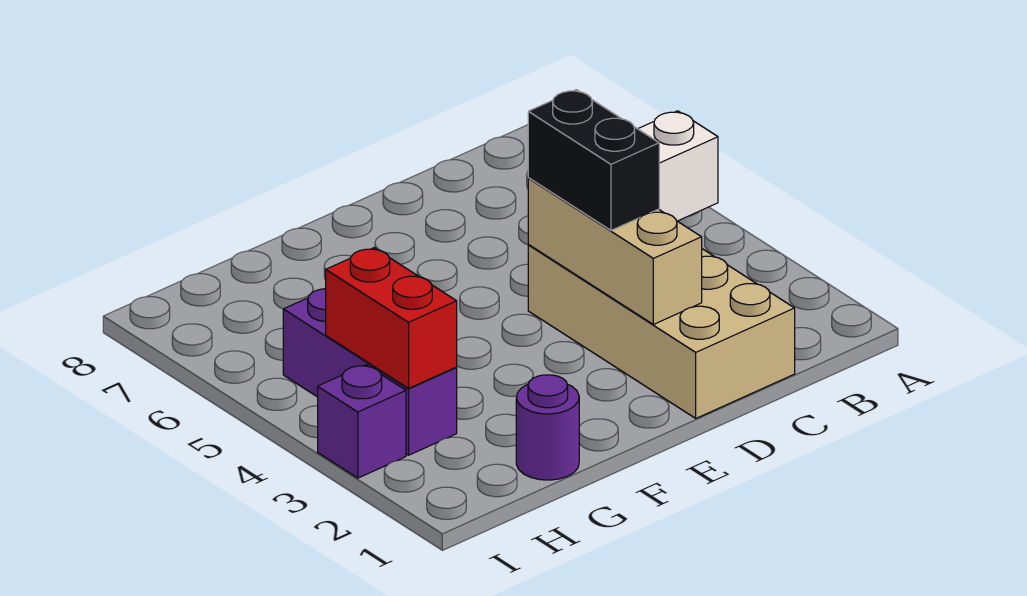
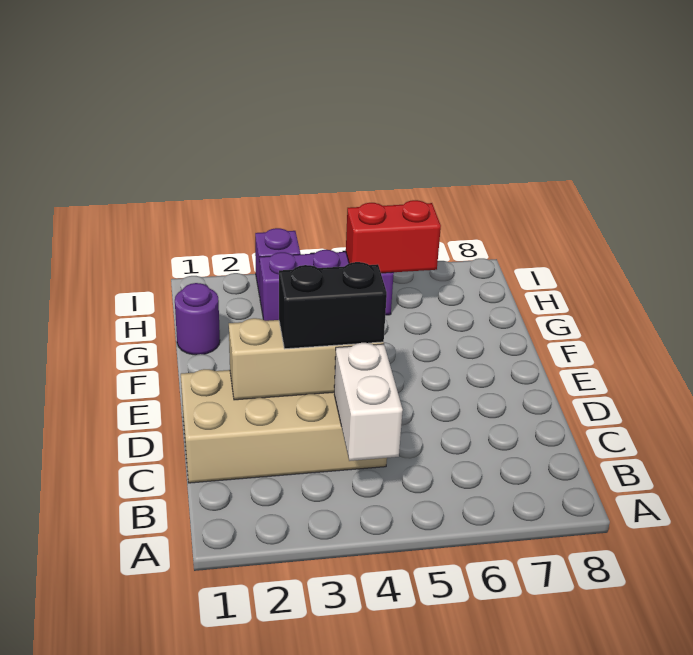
red brick H3:H4 level 2 -> red brick H5:H6 level 2

